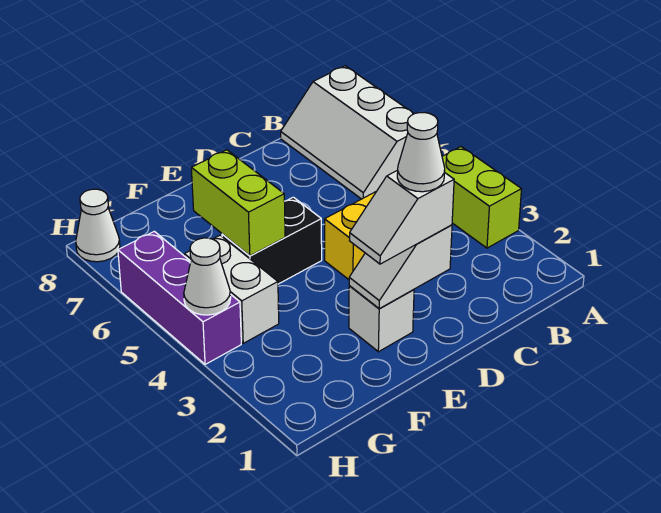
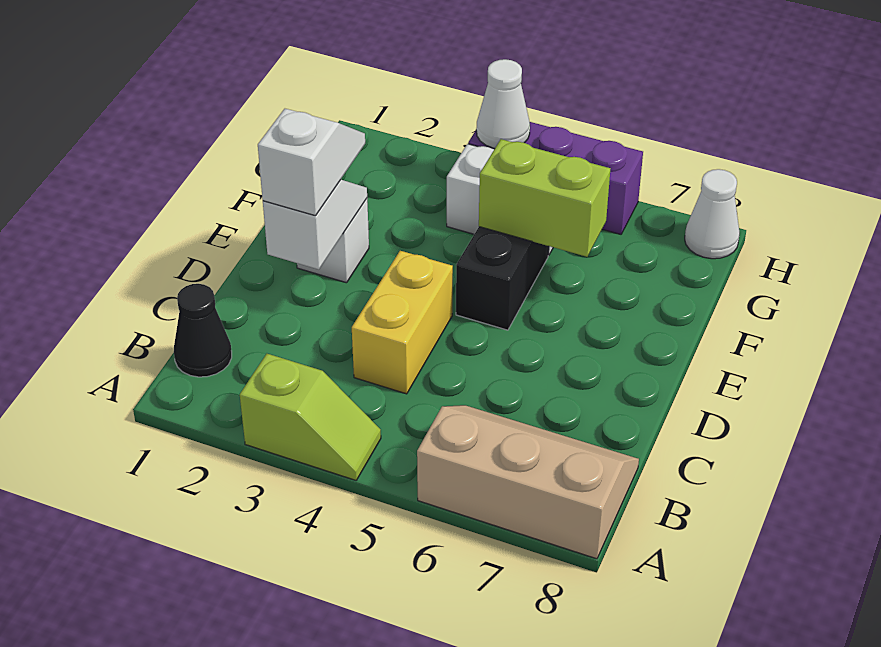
lime brick A3:A4 level 1 -> lime slope A3:A4 level 1 top 3
white slope A6:B8 level 1 top A -> tan slope A6:B8 level 1 top A
none -> black cone B1 level 1
white cone D2 level 4 -> none

